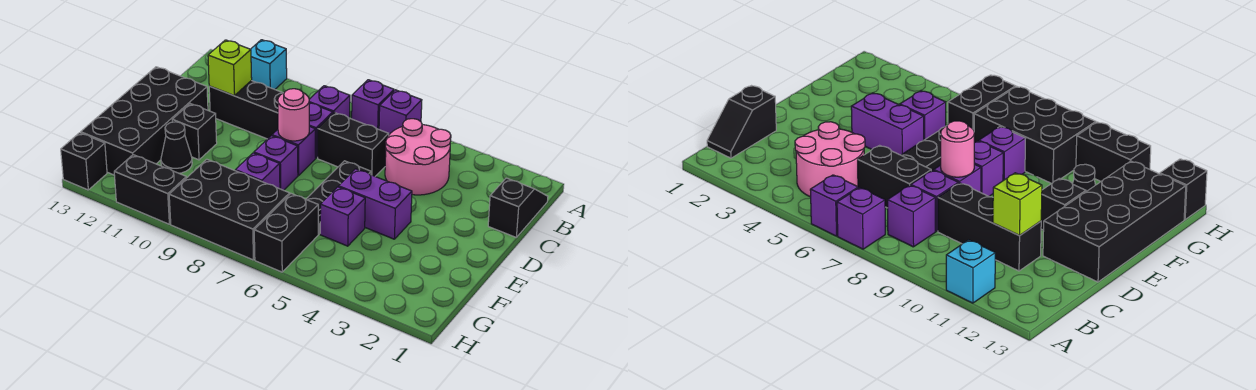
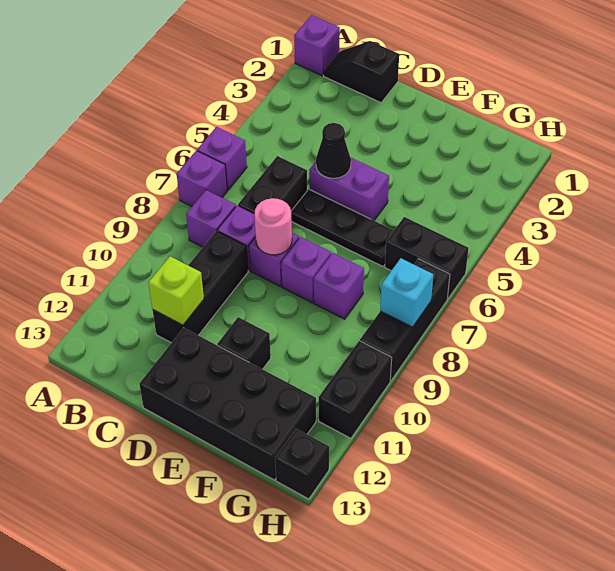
cyan brick A11 level 1 -> cyan brick H8 level 2
pink round brick B4:C5 level 1 -> none
purple brick E4:E5 level 1 -> purple brick D5:E5 level 1
purple brick F5 level 1 -> purple brick A1 level 1
black cone F11 level 1 -> black cone D5 level 2
black brick G7:H9 level 1 -> black brick H7:H9 level 1

